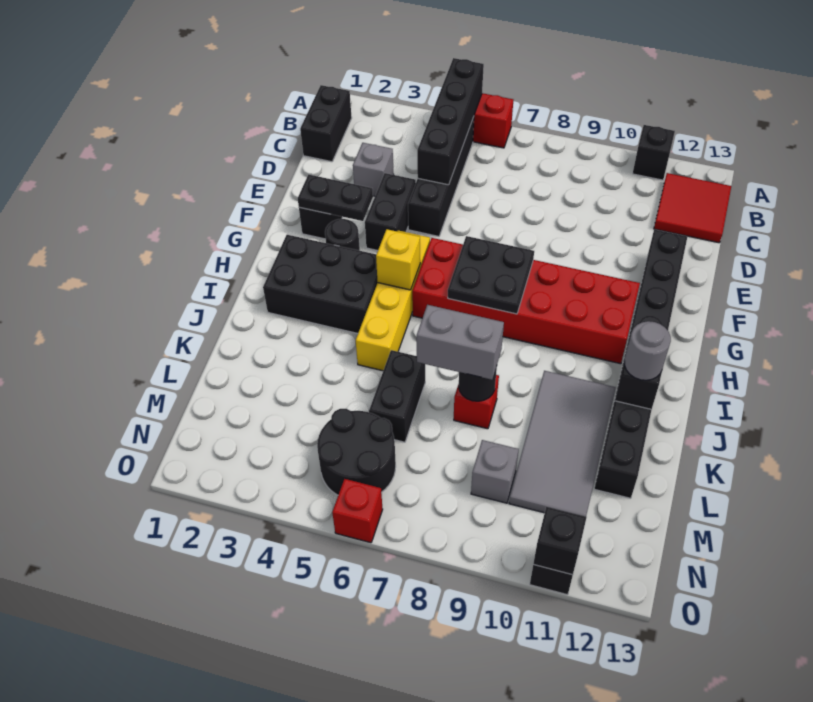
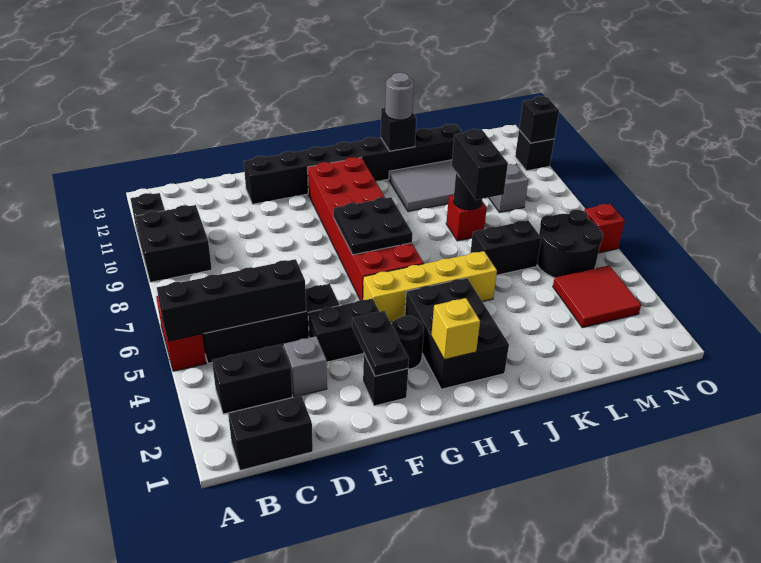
none -> black brick A9:B10 level 1
none -> black brick B3:C3 level 1
red tile B12:C13 level 1 -> red tile M3:N4 level 1
yellow brick H5 level 2 -> yellow brick H2 level 2
grey brick K7:K8 level 3 -> black brick K7:K8 level 3

